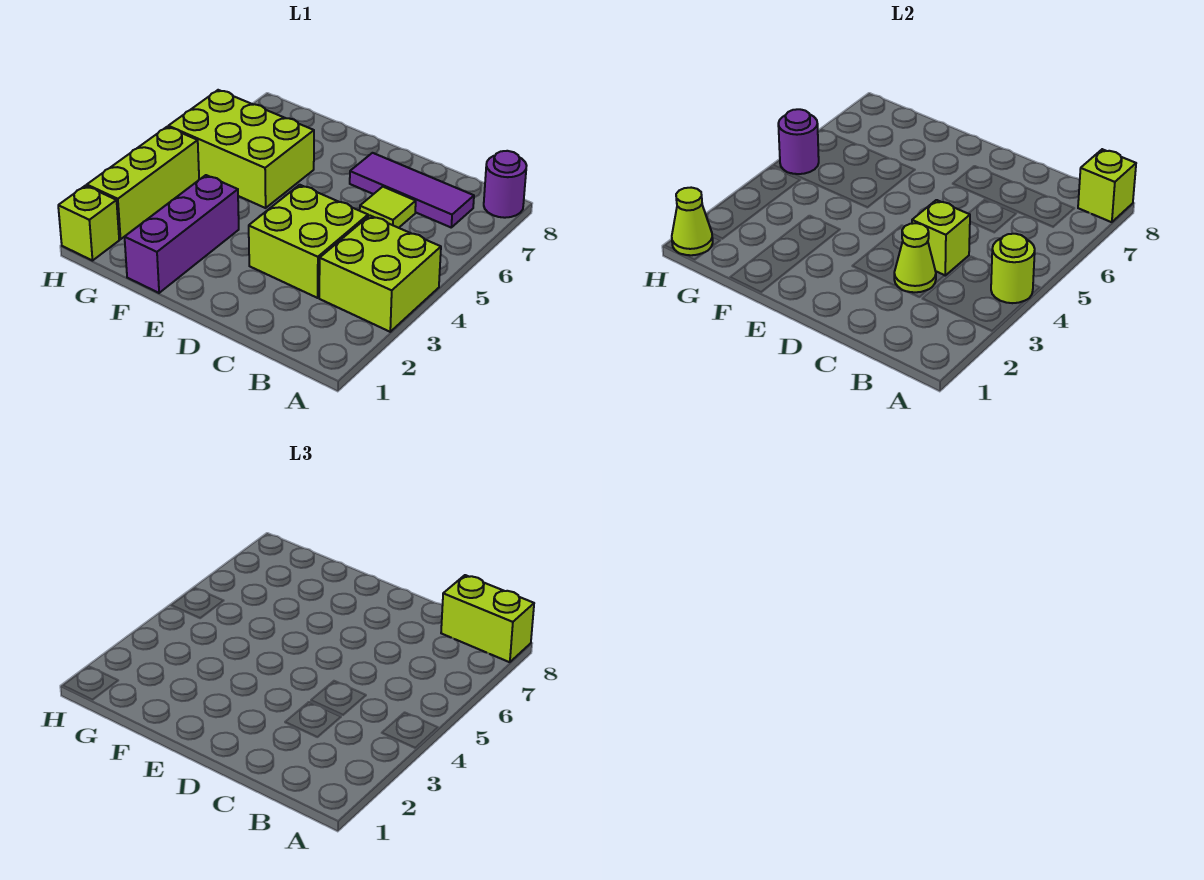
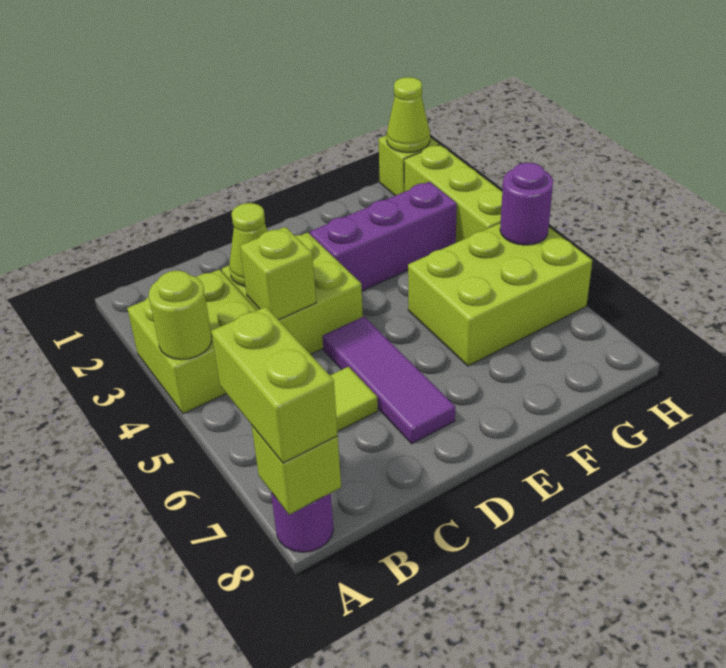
lime brick A8:B8 level 3 -> lime brick A7:A8 level 3
purple tile B7:D7 level 1 -> purple tile D5:D7 level 1
purple brick F1:F3 level 1 -> purple brick E3:G3 level 1

